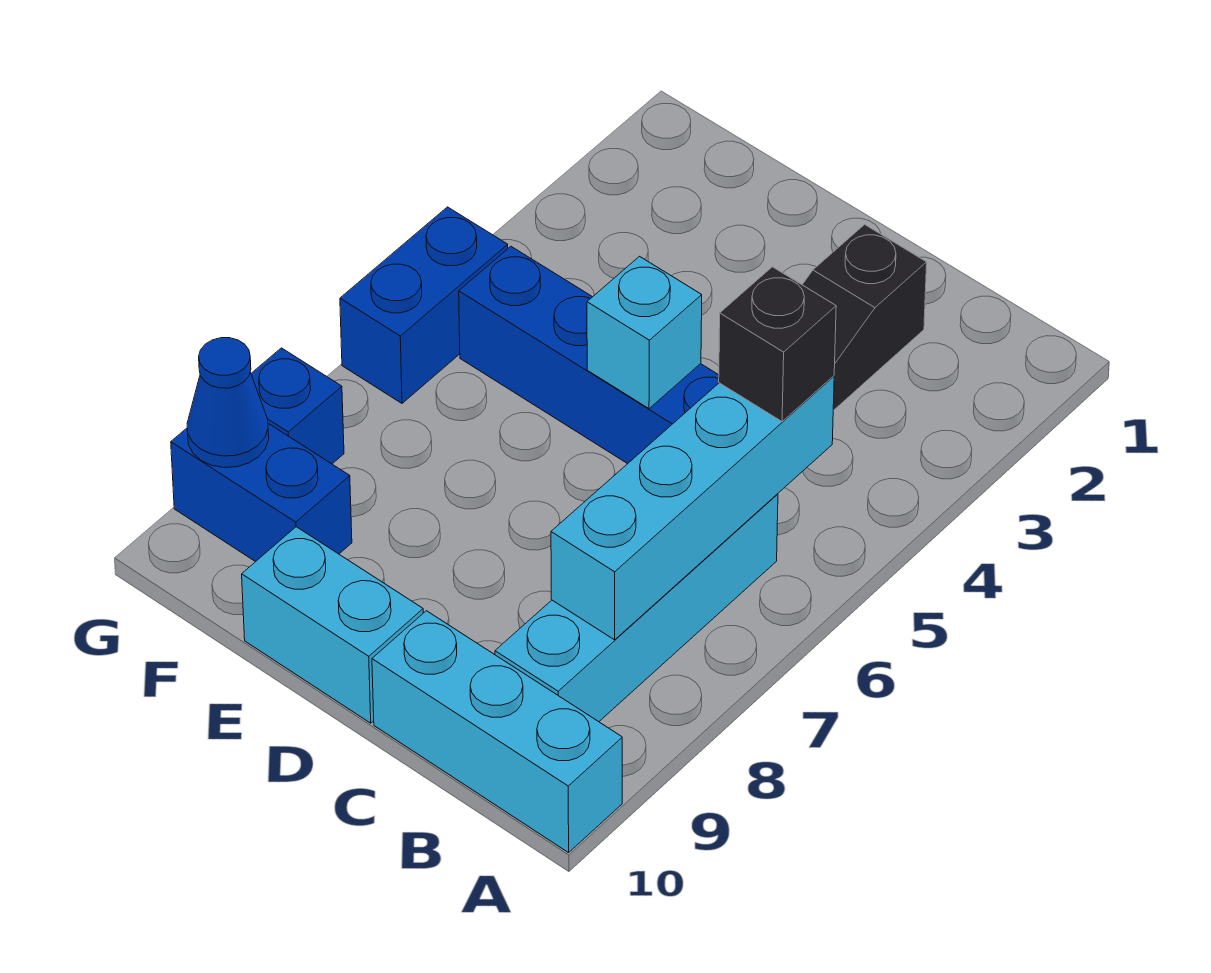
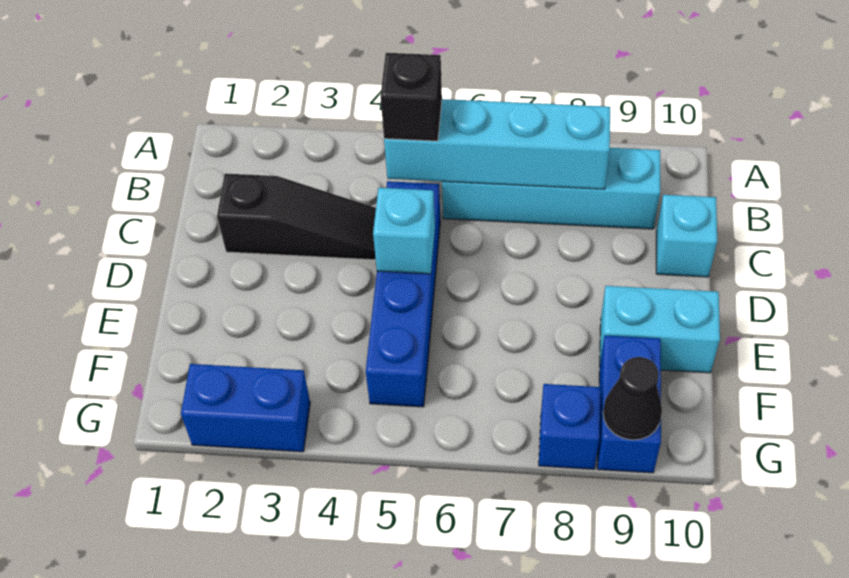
cyan brick A10:C10 level 1 -> cyan brick C10 level 1
cyan brick D10:E10 level 1 -> cyan brick E9:E10 level 1
blue brick G5:G6 level 1 -> blue brick G2:G3 level 1
blue cone G9 level 2 -> black cone G9 level 2

